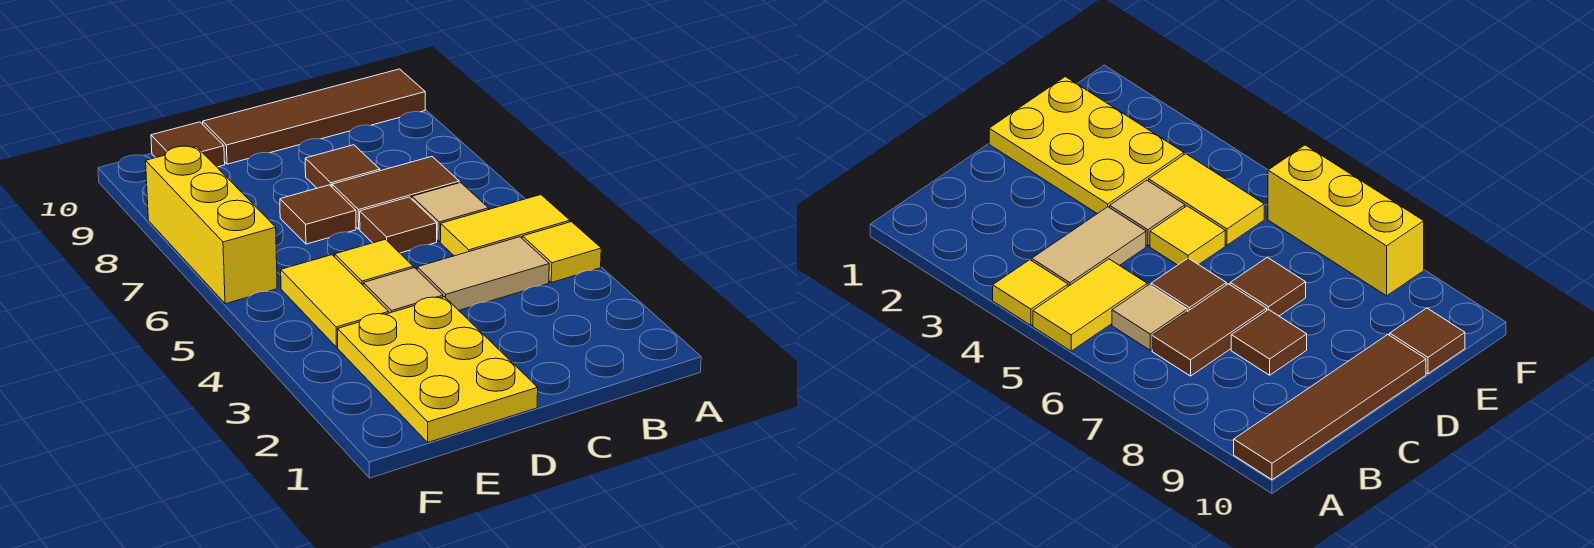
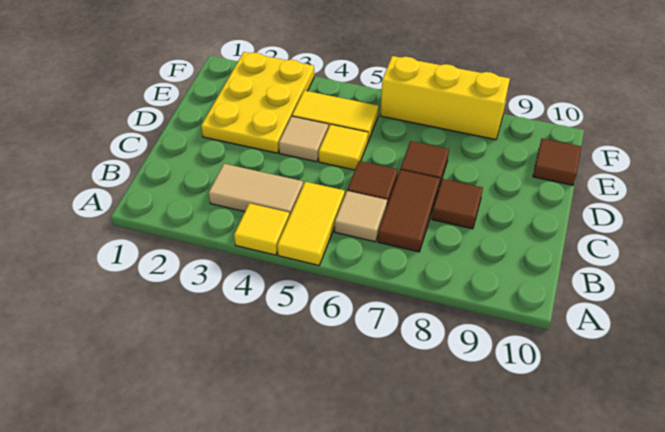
brown tile A10:D10 level 1 -> none
tan tile B4:C4 level 1 -> tan tile B3:B4 level 1
yellow plate D1:E3 level 1 -> yellow plate D2:F3 level 1

